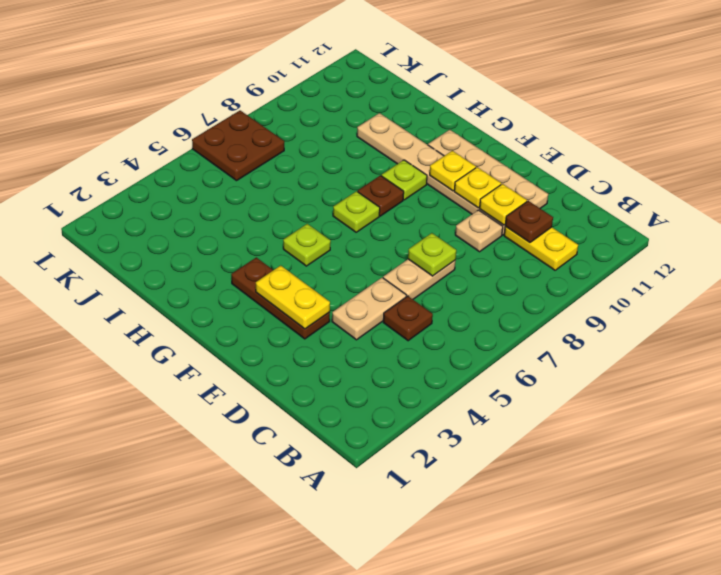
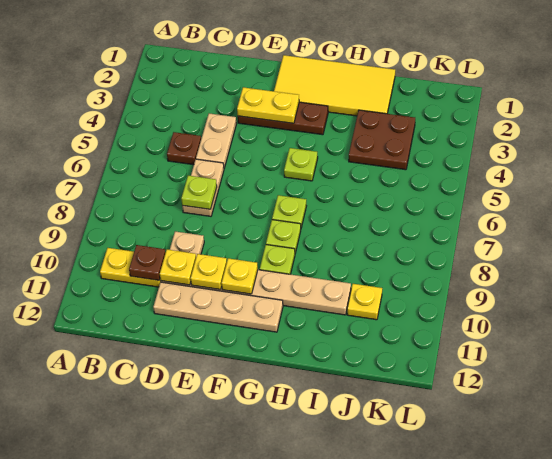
none -> yellow tile F1:I2 level 1
brown plate G8 level 1 -> lime plate G8 level 1
none -> yellow plate J10 level 1
brown plate K6:L7 level 1 -> brown plate I3:J4 level 1

